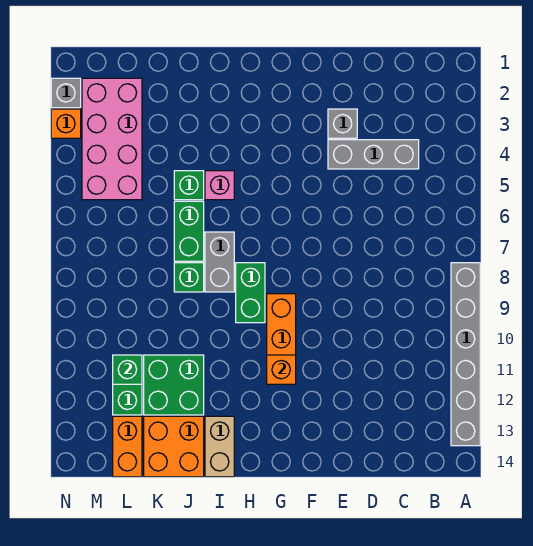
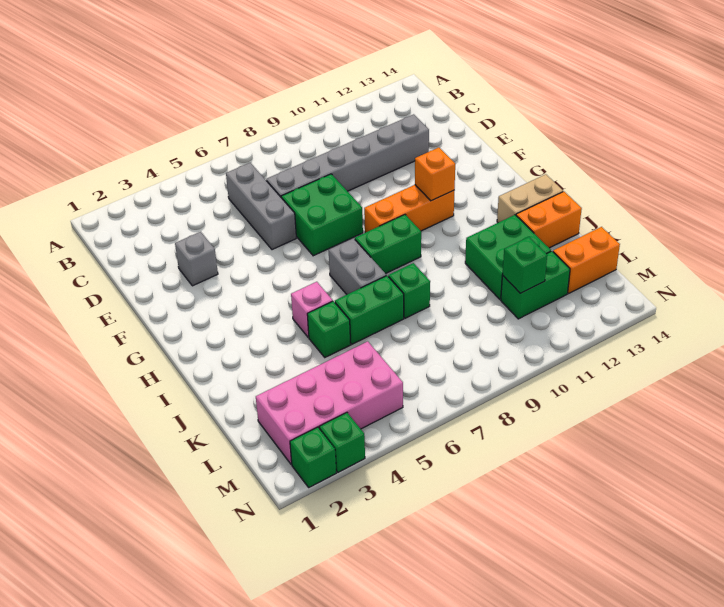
grey brick A8:A13 level 1 -> grey brick D7:D12 level 1
grey brick C4:E4 level 1 -> grey brick C6:E6 level 1
none -> green brick E7:F8 level 1
grey brick I7:I8 level 1 -> grey brick H7:I7 level 1
orange brick J13:K14 level 1 -> orange brick J13:J14 level 1
grey brick N2 level 1 -> green brick N2 level 1
orange brick N3 level 1 -> green brick N3 level 1

